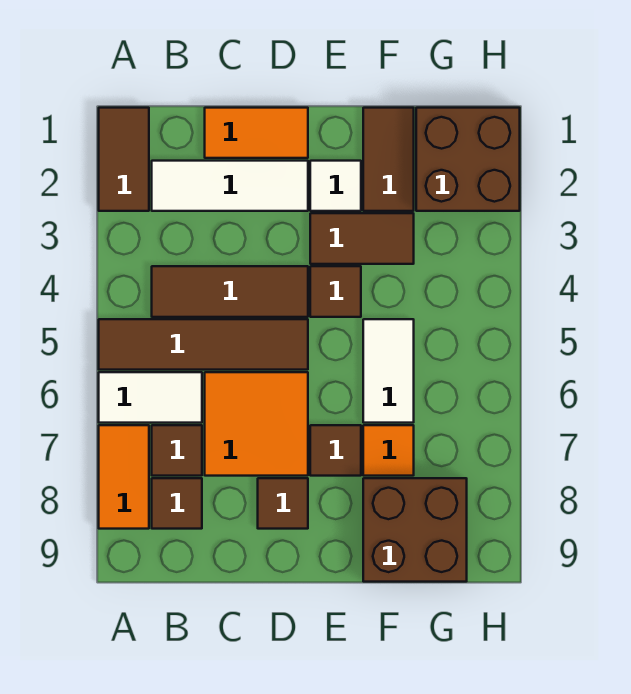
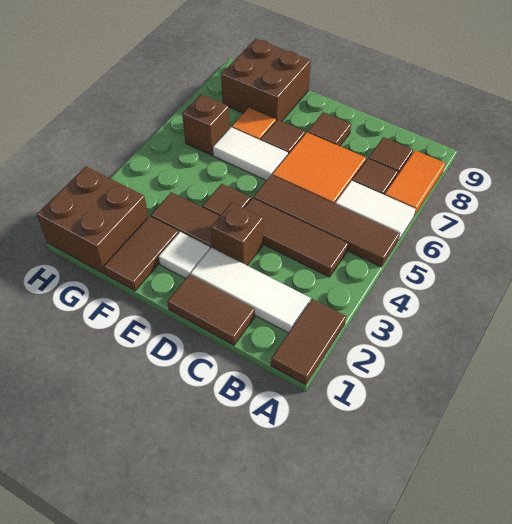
orange tile C1:D1 level 1 -> brown tile C1:D1 level 1
none -> brown brick D3 level 1
white tile F5:F6 level 1 -> white tile E6:F6 level 1
none -> brown brick G6 level 1

